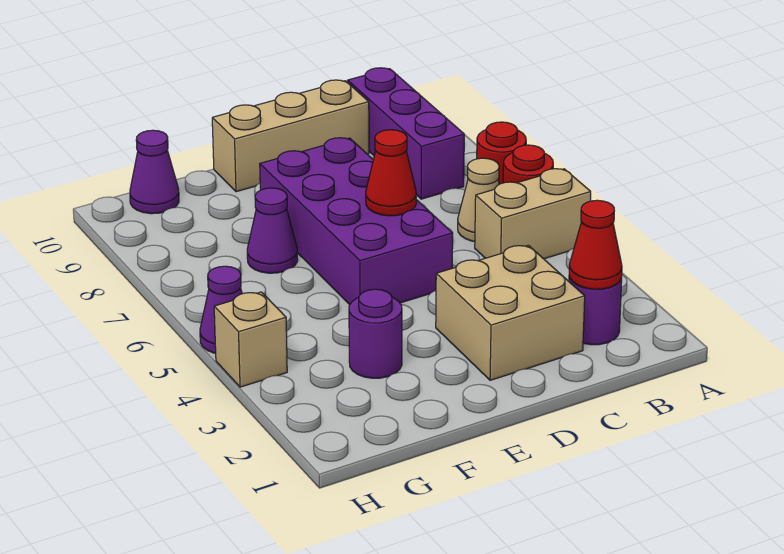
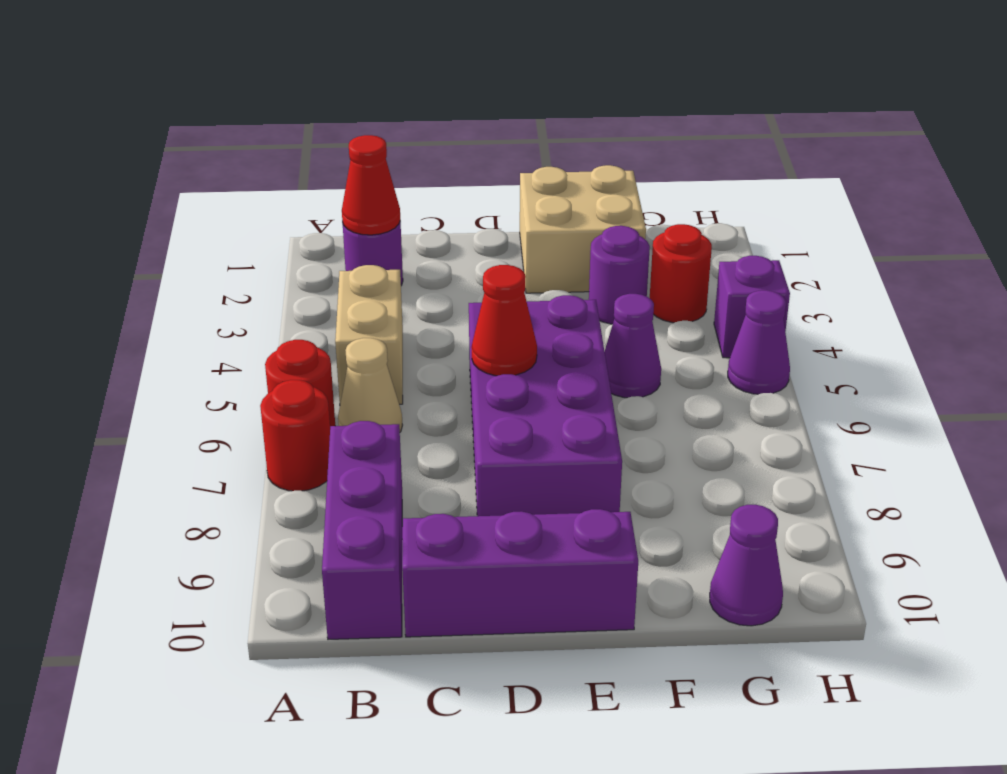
tan brick A5:B5 level 1 -> tan brick B4:B5 level 1
tan brick C2:D3 level 1 -> tan brick E1:F2 level 1
tan brick C10:E10 level 1 -> purple brick C10:E10 level 1
purple cone F7 level 1 -> purple cone F5 level 1
none -> red round brick G3 level 1
tan brick H4 level 1 -> purple brick H4 level 1

